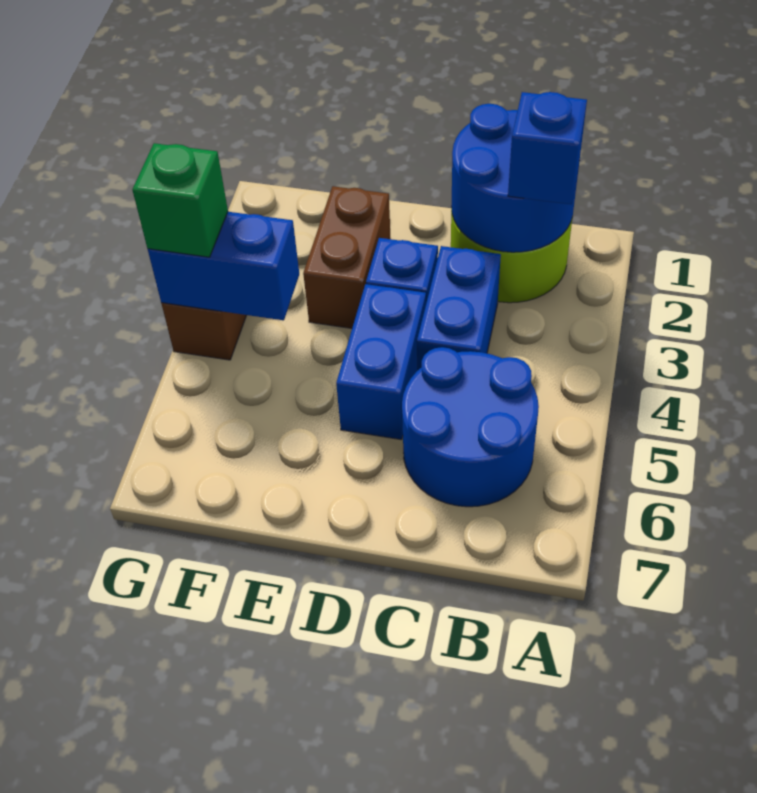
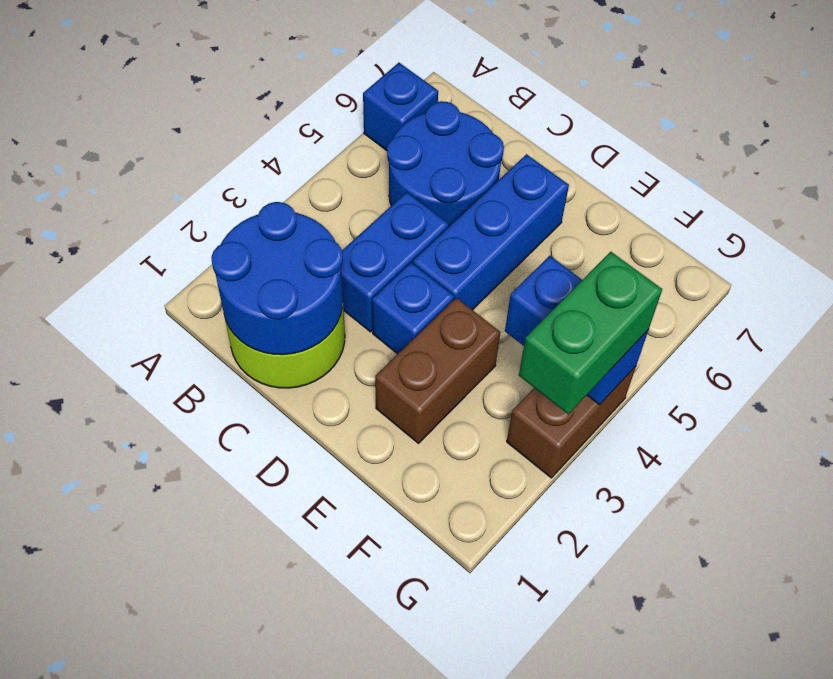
blue brick B2 level 3 -> blue brick A6 level 1
blue brick D4:D5 level 1 -> blue brick D4:D6 level 1
green brick G4 level 3 -> green brick G3:G4 level 3

